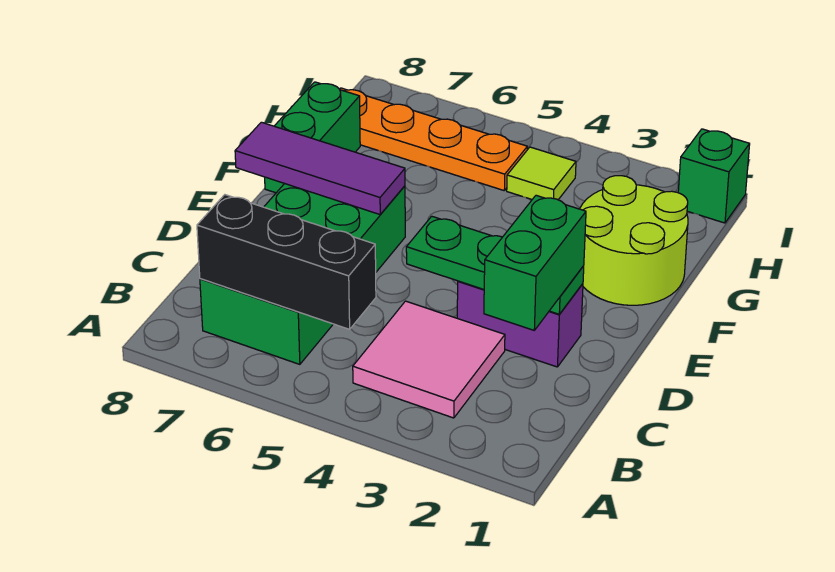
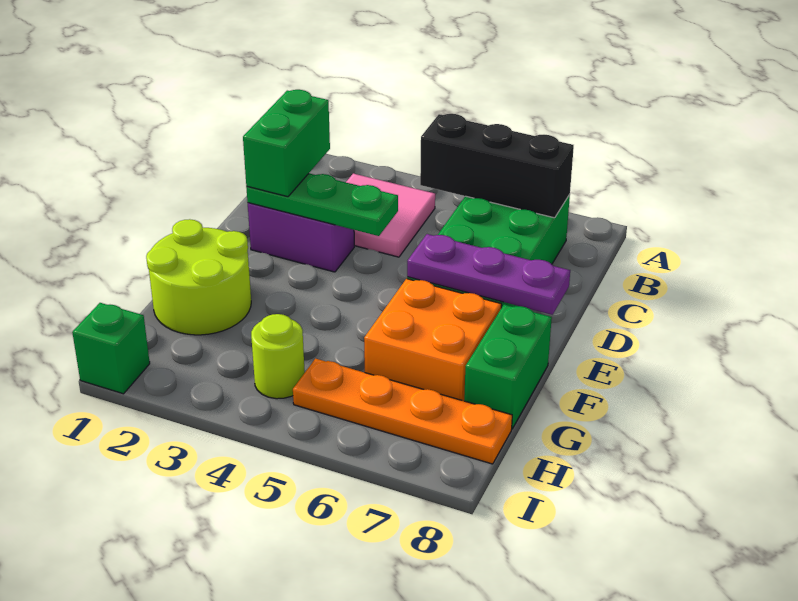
purple tile E6:E8 level 2 -> purple plate E6:E8 level 2
none -> orange brick F6:G7 level 1
lime tile H4 level 1 -> lime round brick H4 level 1

